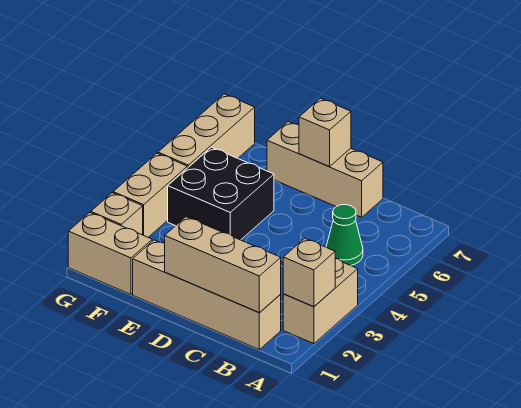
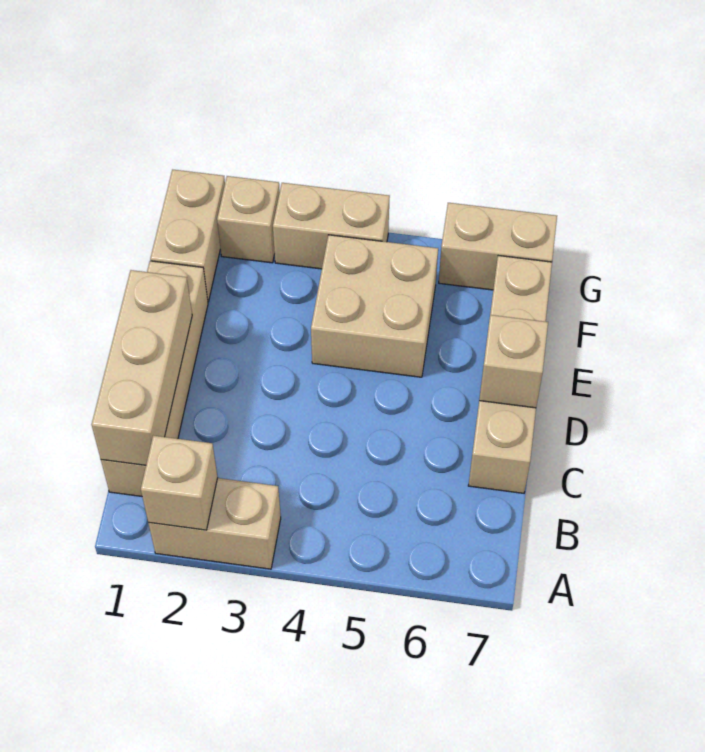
green cone B5 level 1 -> none
tan brick C7:E7 level 1 -> tan brick C7:F7 level 1
black brick E4:F5 level 1 -> tan brick E4:F5 level 1
tan brick G5:G7 level 1 -> tan brick G6:G7 level 1

